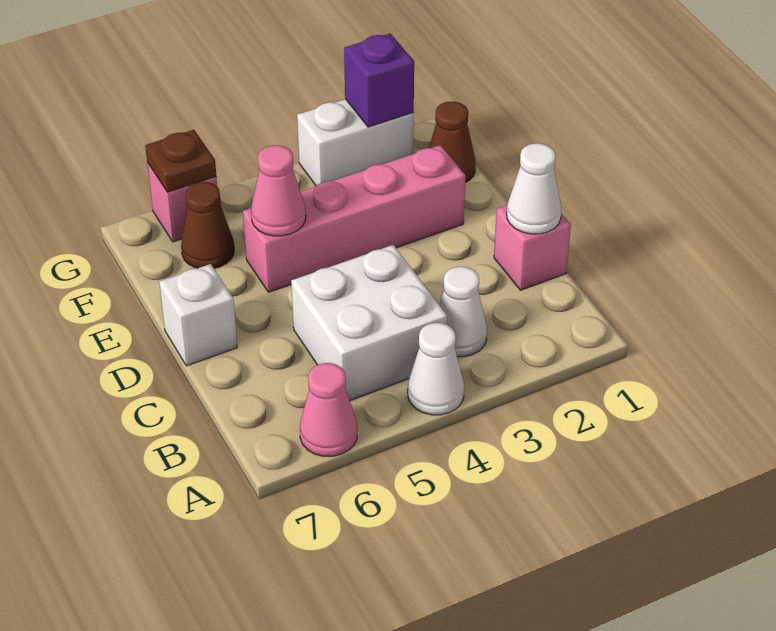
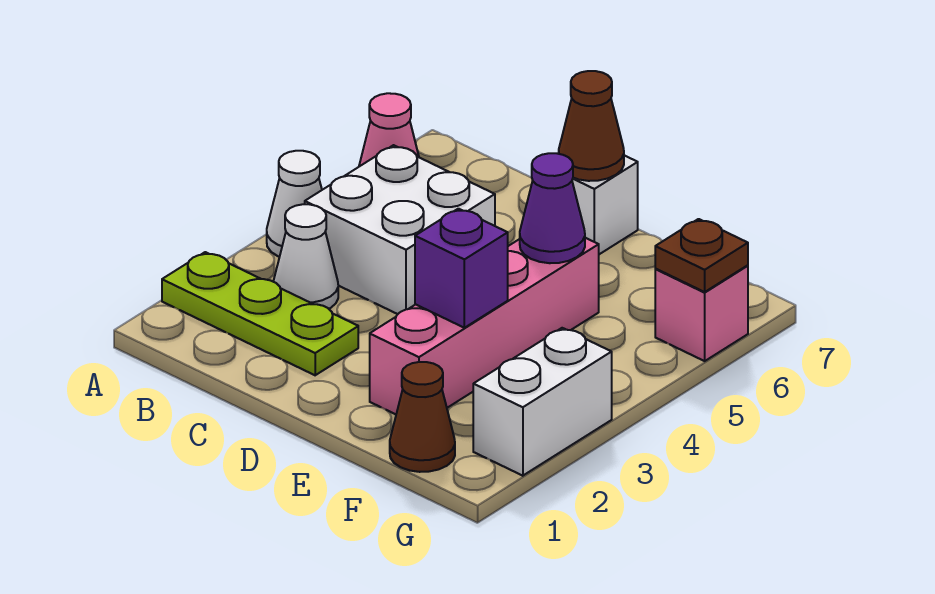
none -> lime plate A2:C2 level 1
pink brick C1 level 1 -> none
white cone C1 level 2 -> none
pink cone E5 level 2 -> purple cone E5 level 2
brown cone F6 level 1 -> brown cone D7 level 2
purple brick G2 level 2 -> purple brick E3 level 2

